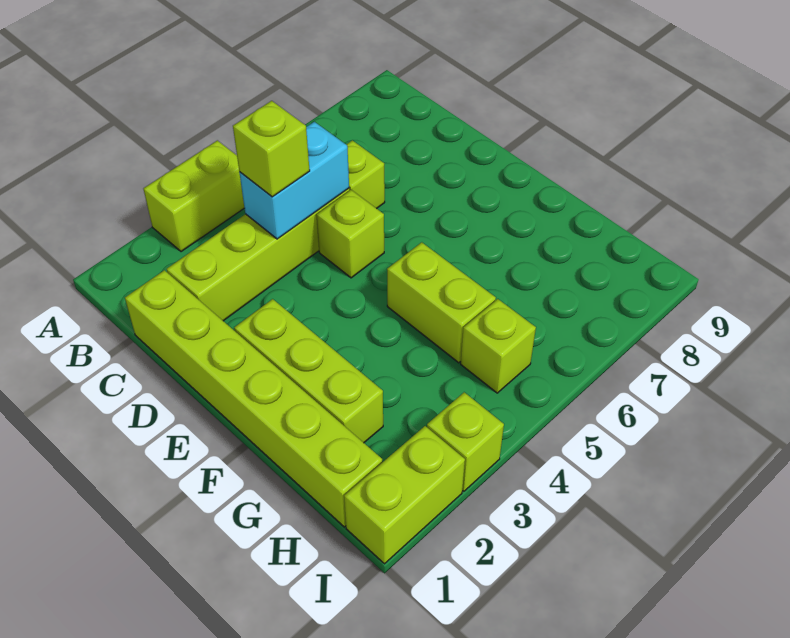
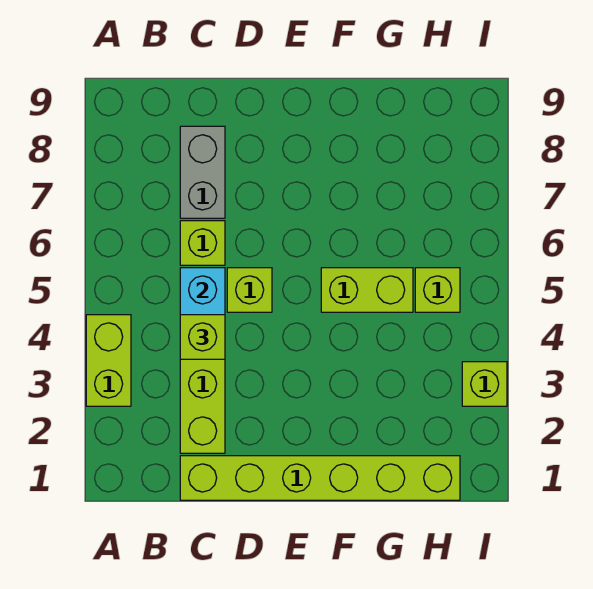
none -> grey brick C7:C8 level 1
lime brick E2:G2 level 1 -> none
lime brick I1:I2 level 1 -> none

